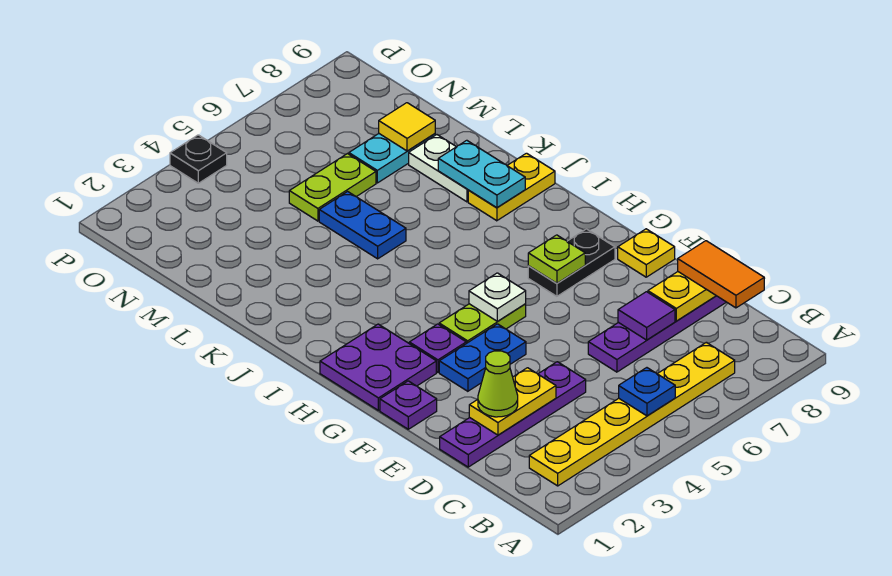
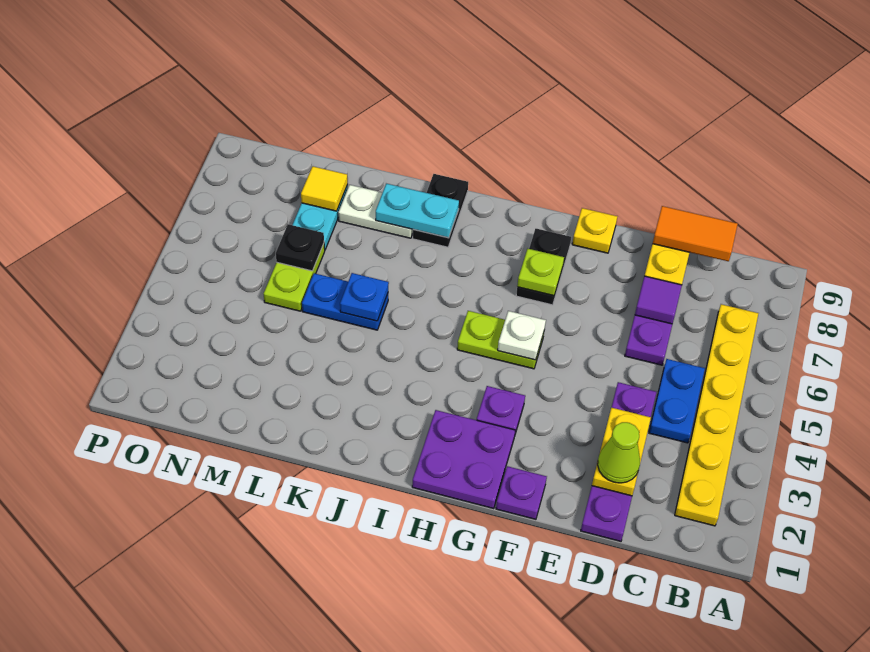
blue plate B5 level 2 -> blue plate K5 level 2
blue plate F3:F4 level 1 -> blue plate C4:C5 level 1
lime plate G4:G5 level 1 -> lime plate G5:H5 level 1
yellow plate J8:J9 level 1 -> black plate J8:J9 level 1
black plate P4 level 1 -> black plate M6 level 2

